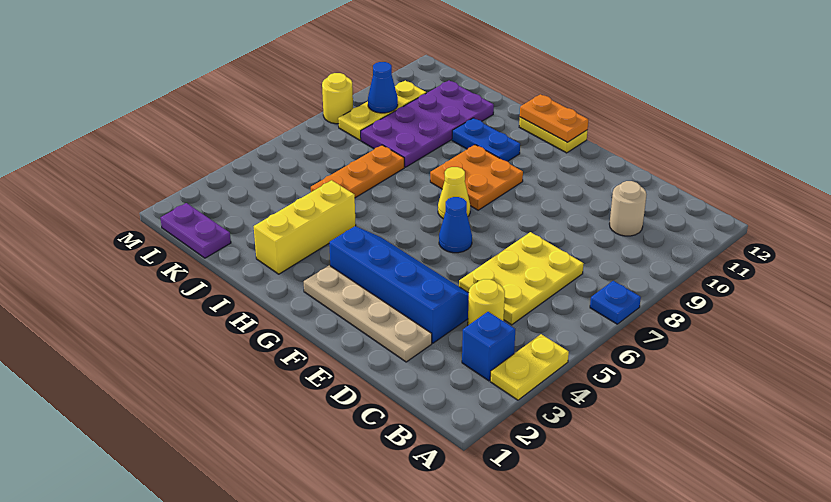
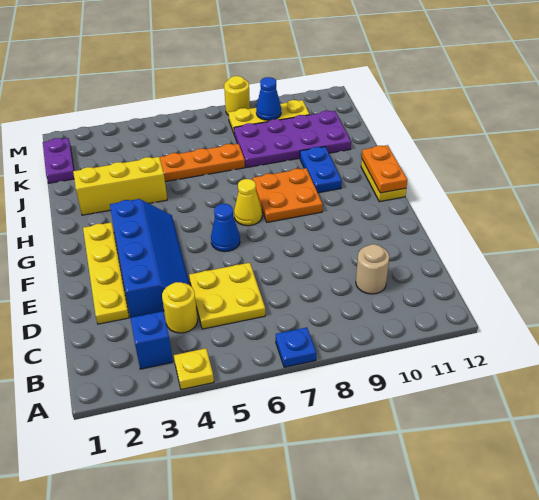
yellow plate A3:A4 level 1 -> yellow plate A4 level 1
yellow plate C5:D7 level 1 -> yellow plate C5:D6 level 1
tan plate D2:G2 level 1 -> yellow plate D2:G2 level 1

